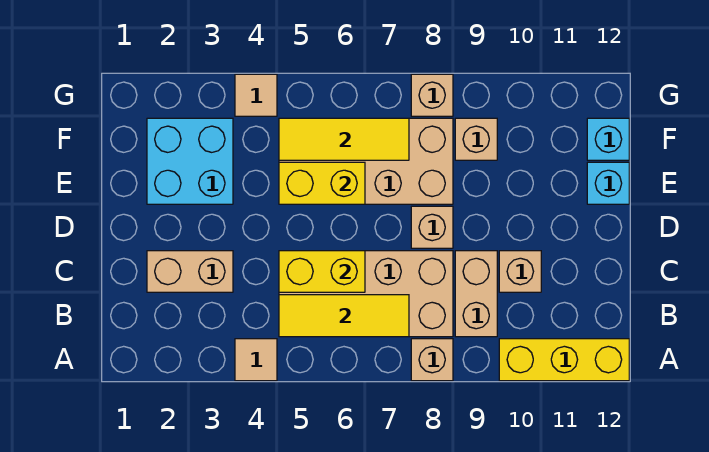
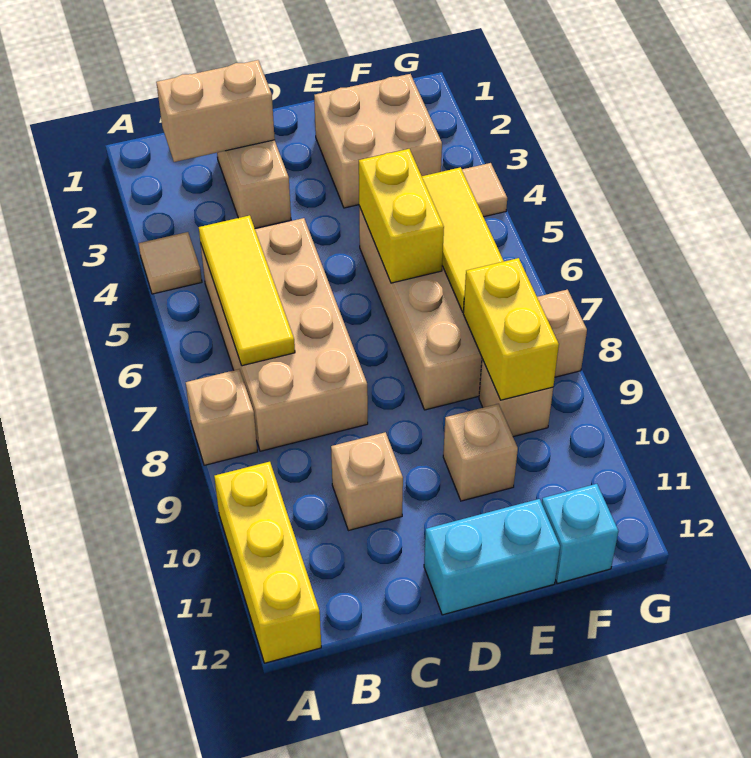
tan brick B9:C9 level 1 -> tan brick B2:C2 level 2
yellow brick C5:C6 level 2 -> yellow brick F8:F9 level 2
tan brick D8 level 1 -> tan brick E10 level 1
cyan brick E2:F3 level 1 -> tan brick E2:F3 level 1
cyan brick E12 level 1 -> cyan brick D12:E12 level 1

